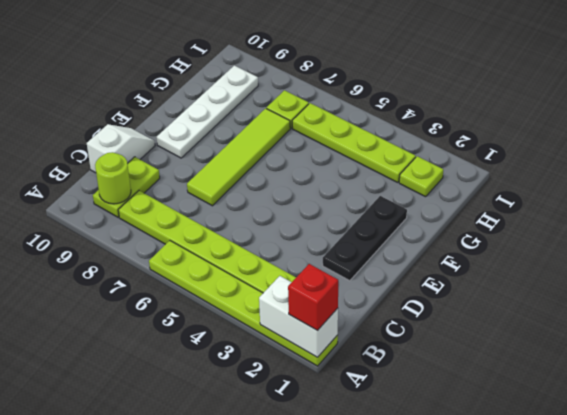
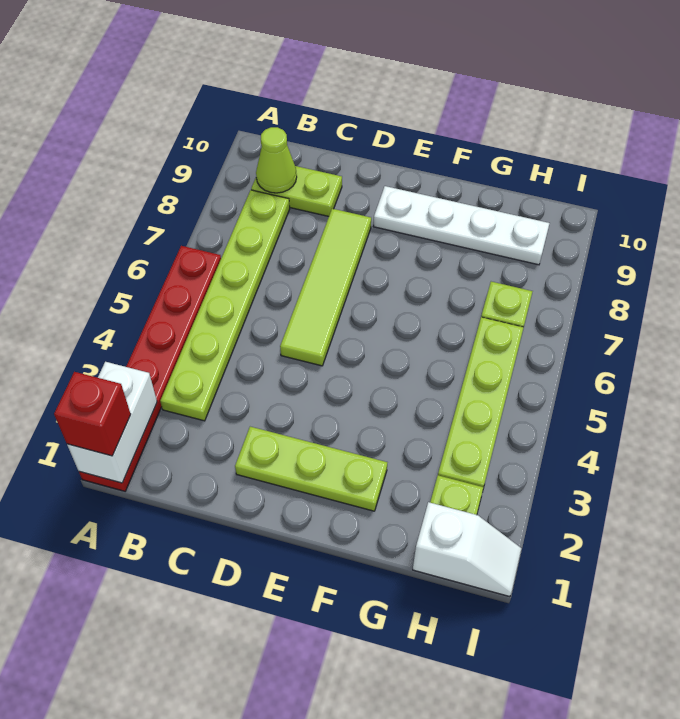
lime plate A1:A6 level 1 -> red plate A1:A6 level 1
lime round brick B9 level 2 -> lime cone B9 level 2
white slope C10:D10 level 1 top C -> white slope H1:I1 level 1 top H
black plate D2:F2 level 1 -> lime plate D2:F2 level 1
lime tile D7:G7 level 1 -> lime tile D5:D8 level 1

